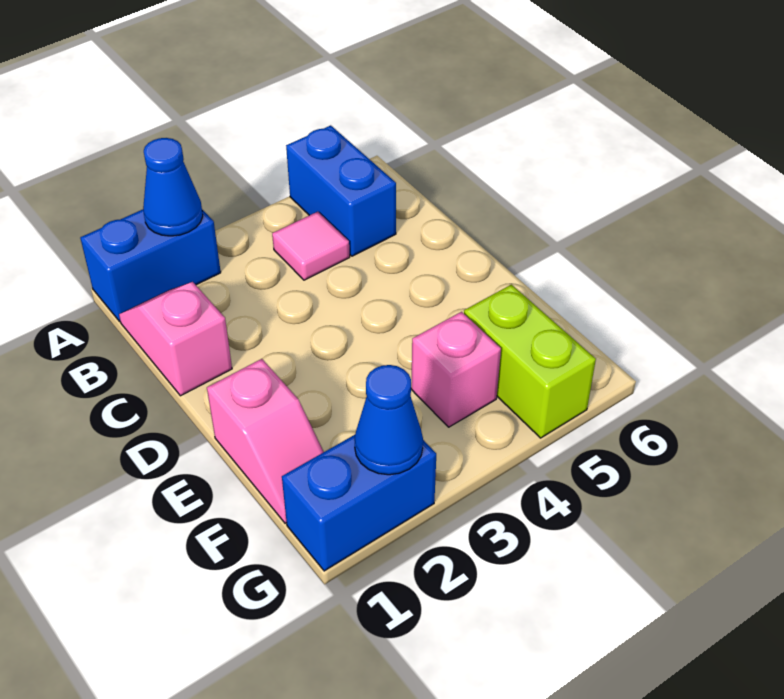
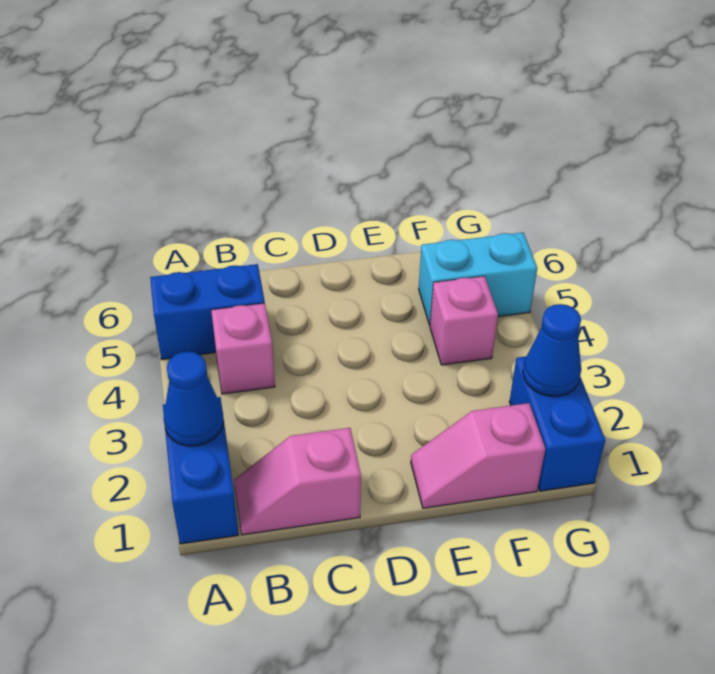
pink tile B4 level 1 -> pink brick B4 level 1
pink slope E1:F1 level 1 top E -> pink slope E1:F1 level 1 top F
lime brick F5:G5 level 1 -> cyan brick F5:G5 level 1

